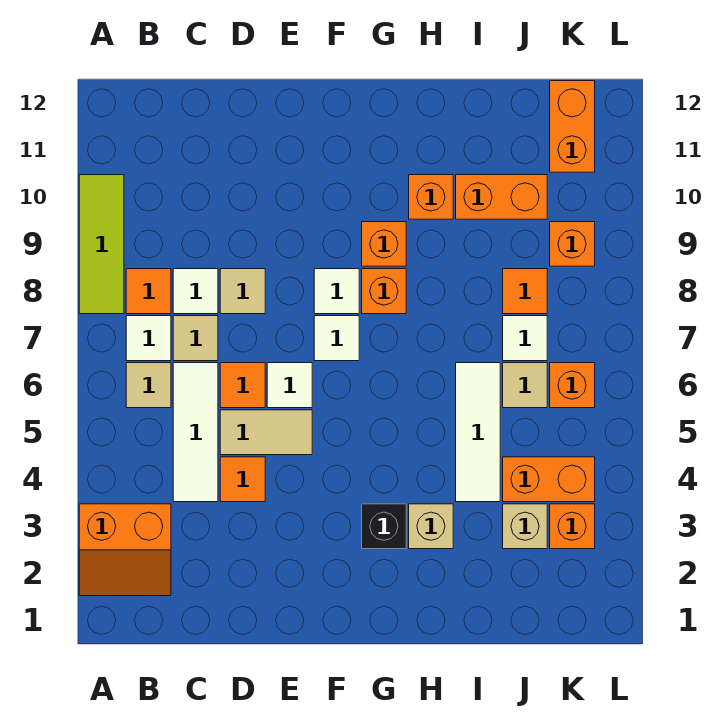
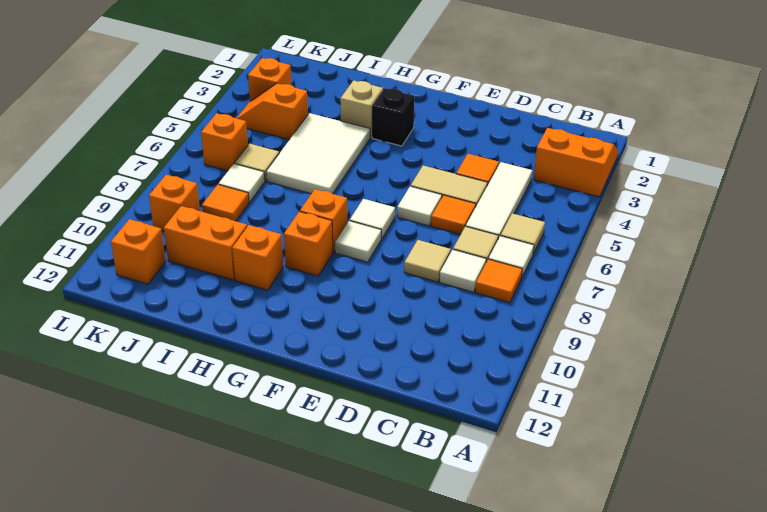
lime tile A8:A10 level 1 -> none
white tile I4:I6 level 1 -> white tile H4:I6 level 1
tan brick J3 level 1 -> none
orange brick J4:K4 level 1 -> orange slope J4:K4 level 1 top J
orange brick K11:K12 level 1 -> orange brick K11 level 1

